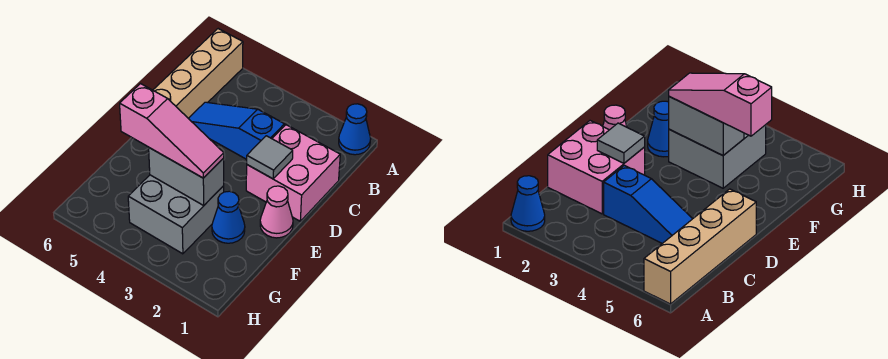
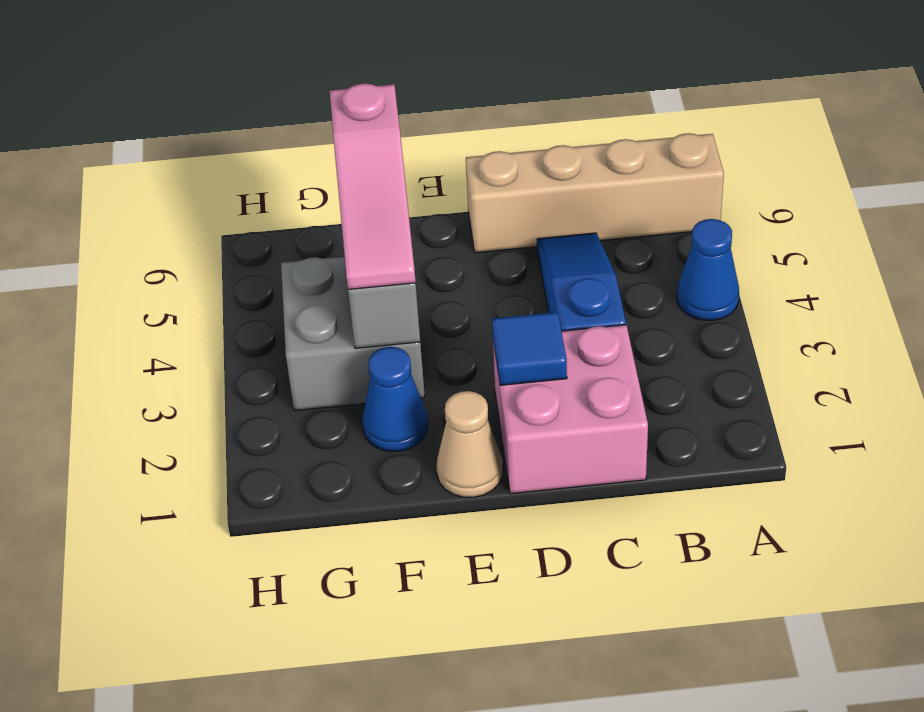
blue cone A1 level 1 -> blue cone A4 level 1
grey tile D2 level 2 -> blue tile D2 level 2
pink cone E1 level 1 -> tan cone E1 level 1

